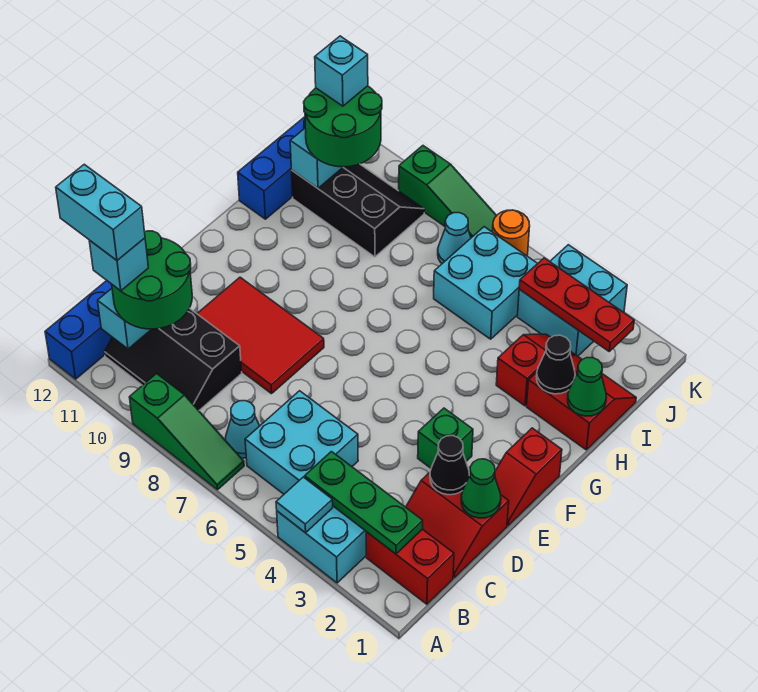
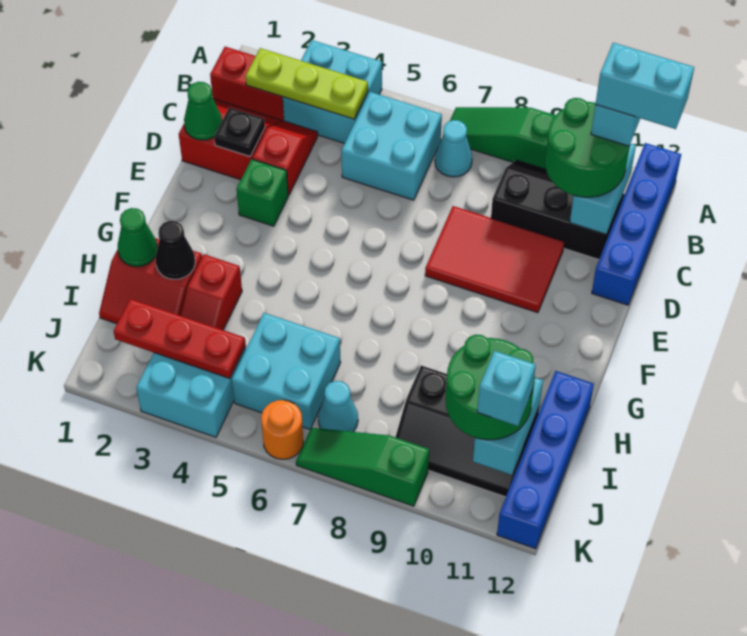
cyan tile A4 level 2 -> none
green plate B2:B4 level 2 -> lime plate B2:B4 level 2
black cone D2 level 2 -> black plate D2 level 2
red slope E1:F1 level 1 top F -> red slope C3:D3 level 1 top D

